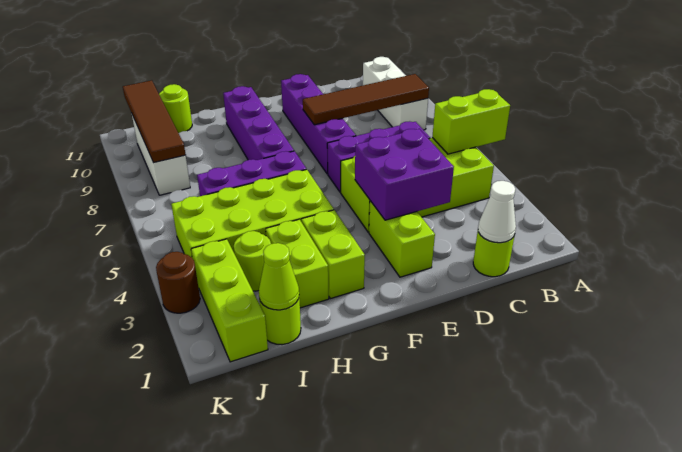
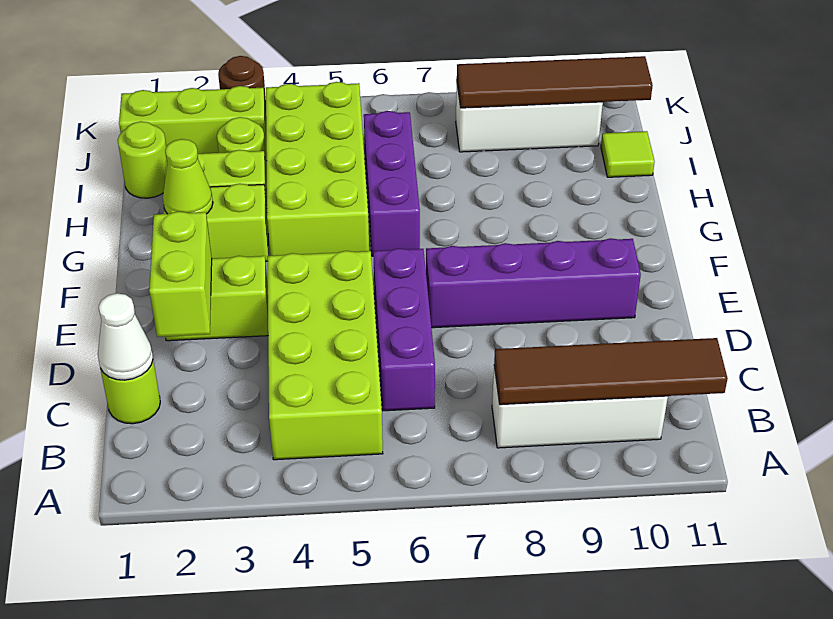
lime brick A5:B5 level 2 -> lime brick D2:E2 level 2
brown tile B8:E8 level 2 -> brown tile B8:B11 level 2
purple brick D3:E4 level 2 -> none
purple brick G7:G10 level 1 -> none
lime cone I1 level 2 -> lime cone G2 level 2
lime round brick I11 level 1 -> lime tile I11 level 1

